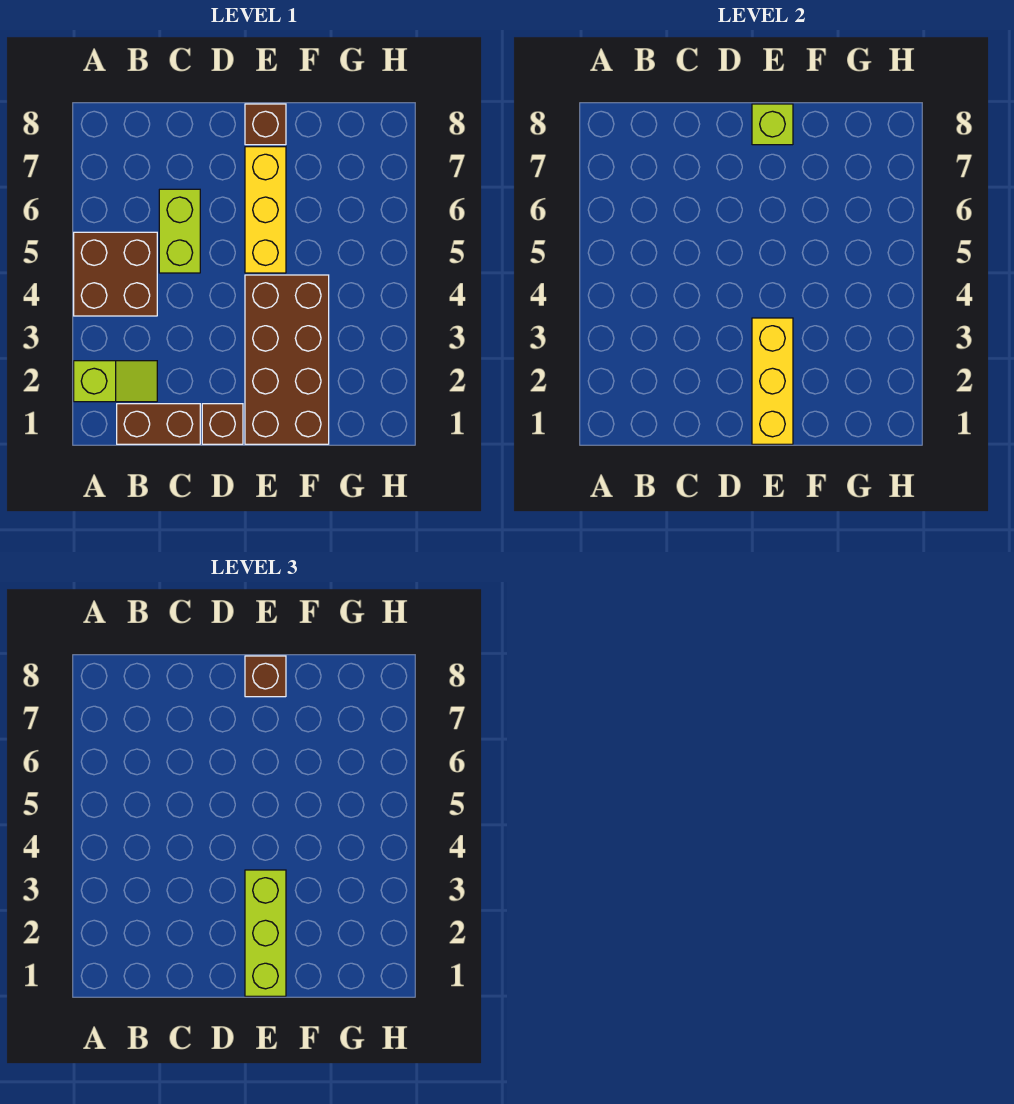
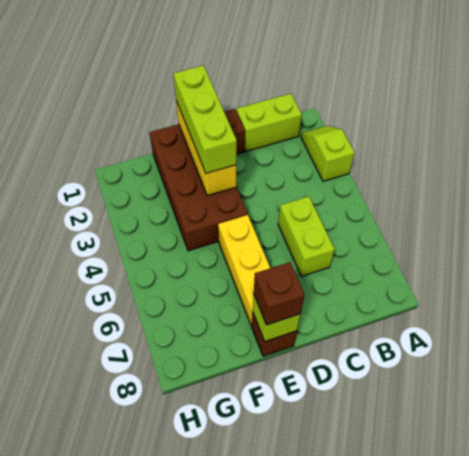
lime slope A2:B2 level 1 top A -> lime slope A2:A3 level 1 top 3
brown brick A4:B5 level 1 -> none
brown brick B1:C1 level 1 -> lime brick B1:C1 level 1

